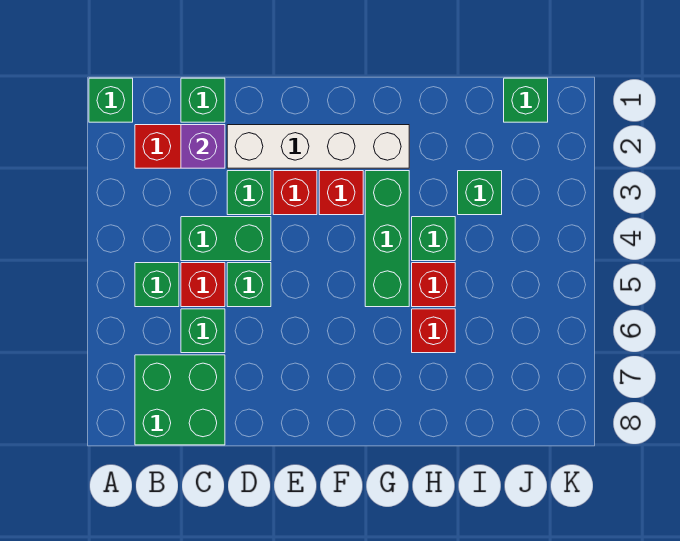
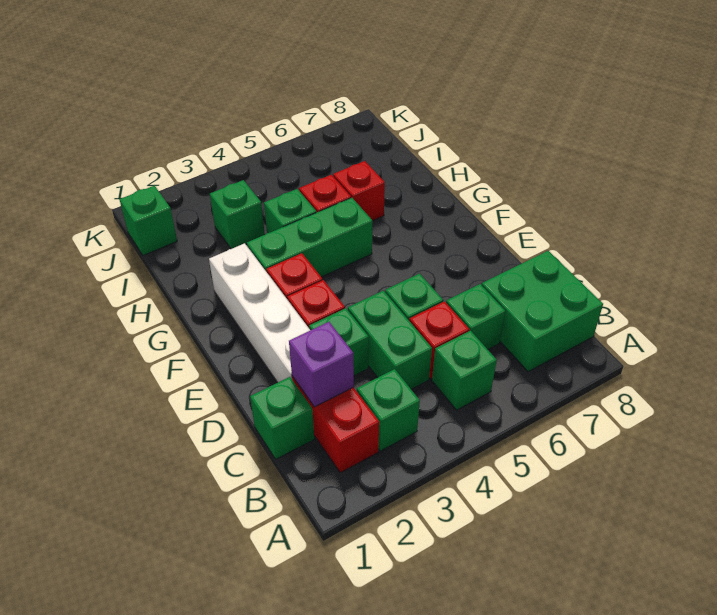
green brick A1 level 1 -> green brick B3 level 1

